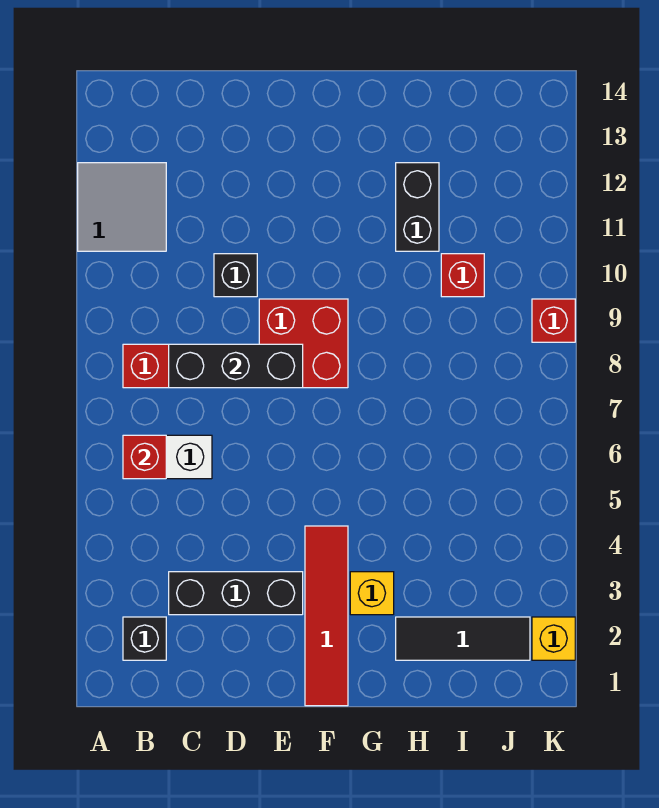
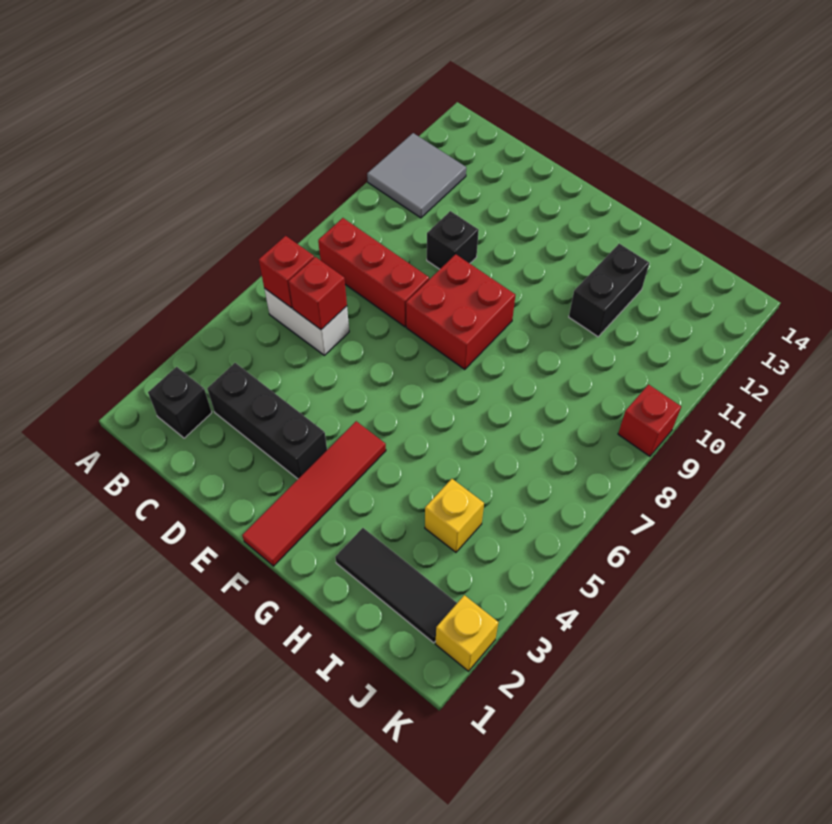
black brick C8:E8 level 2 -> none
yellow brick G3 level 1 -> yellow brick I4 level 1
red brick I10 level 1 -> red brick C6 level 2

